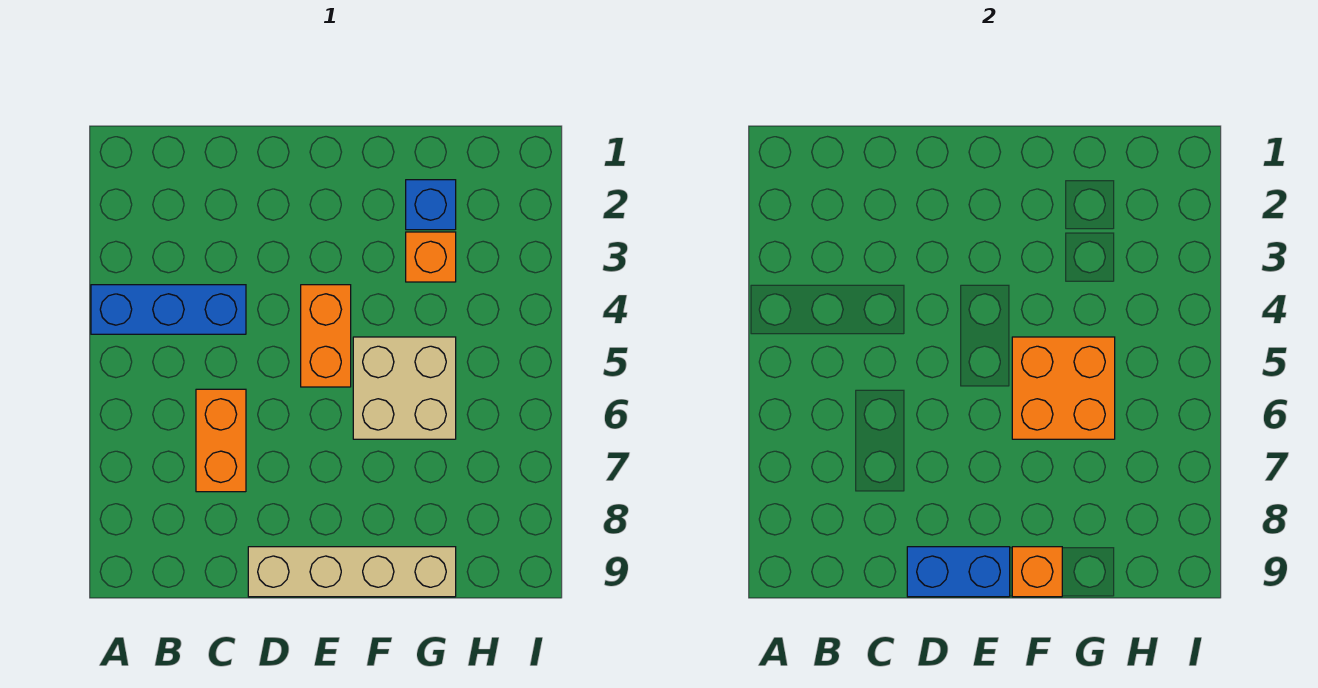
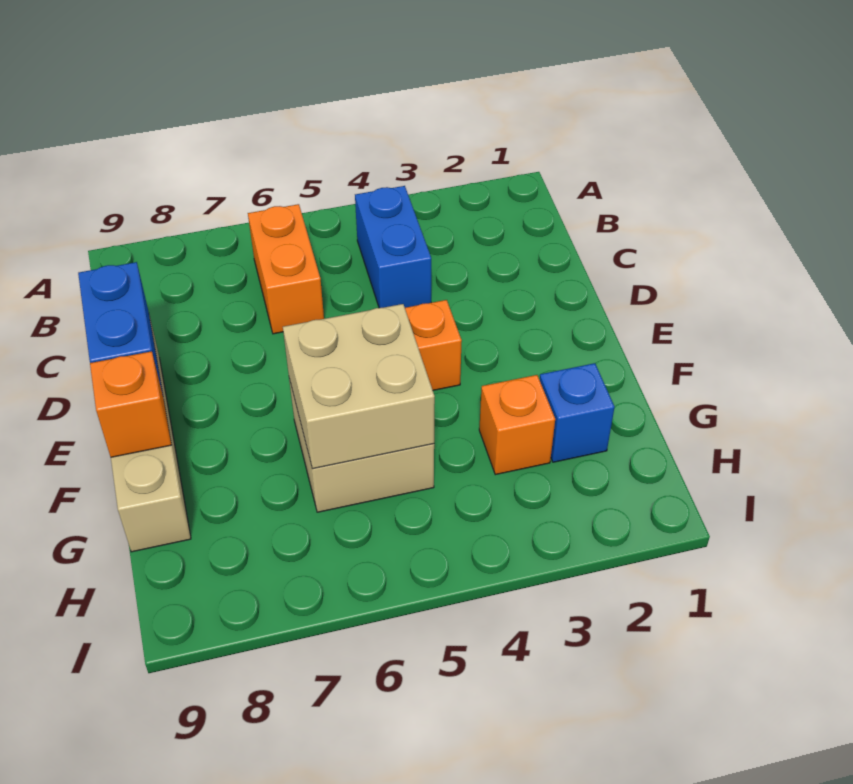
blue brick A4:C4 level 1 -> blue brick B4:C4 level 1
orange brick C6:C7 level 1 -> orange brick B6:C6 level 1
orange brick F5:G6 level 2 -> tan brick F5:G6 level 2

